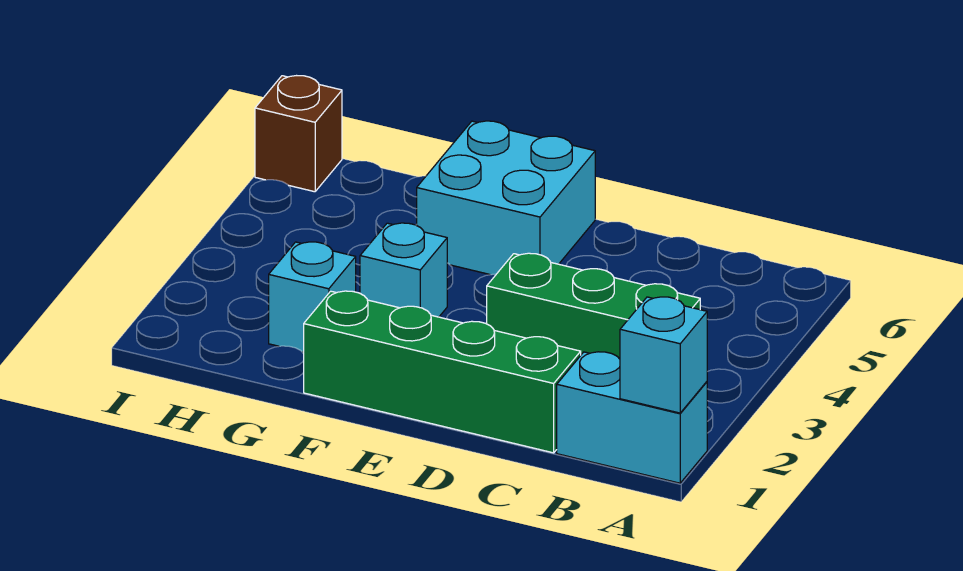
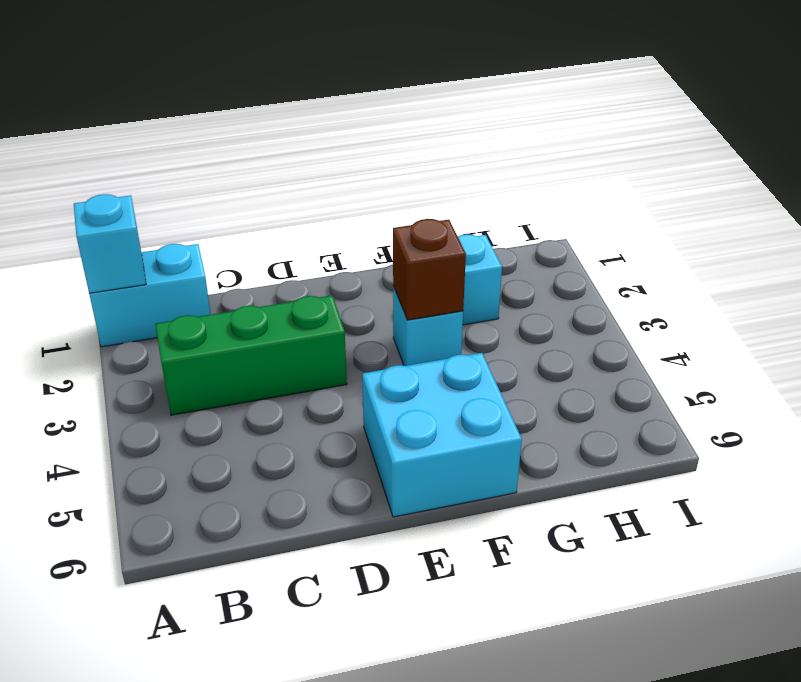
green brick C1:F1 level 1 -> none
brown brick I6 level 1 -> brown brick F3 level 2

